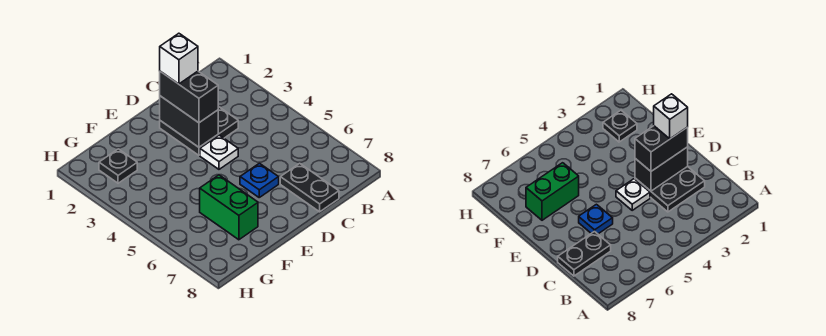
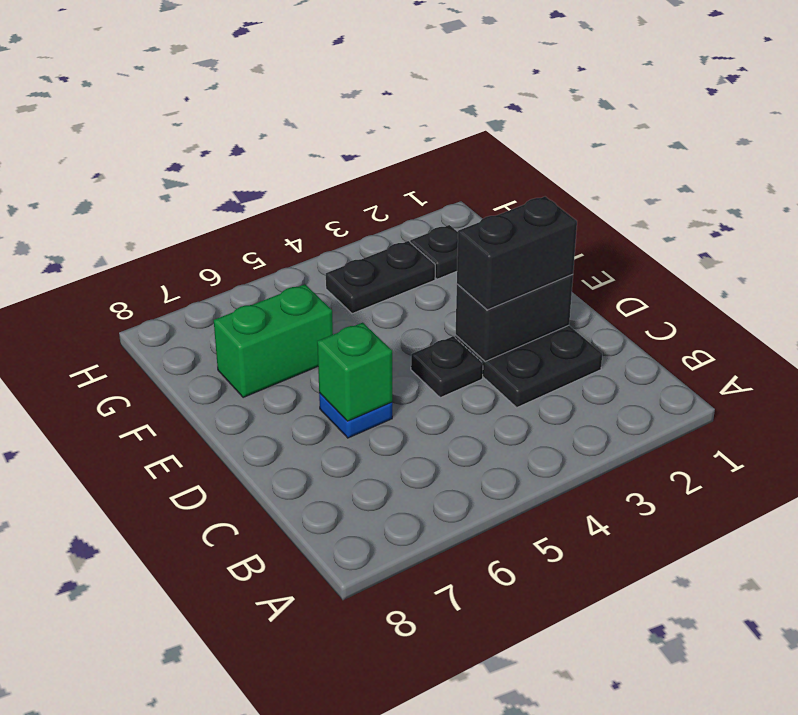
black plate C7:C8 level 1 -> black plate G3:G4 level 1
white brick D2 level 4 -> none
white plate D4 level 1 -> black plate D4 level 1
none -> green brick D6 level 2

